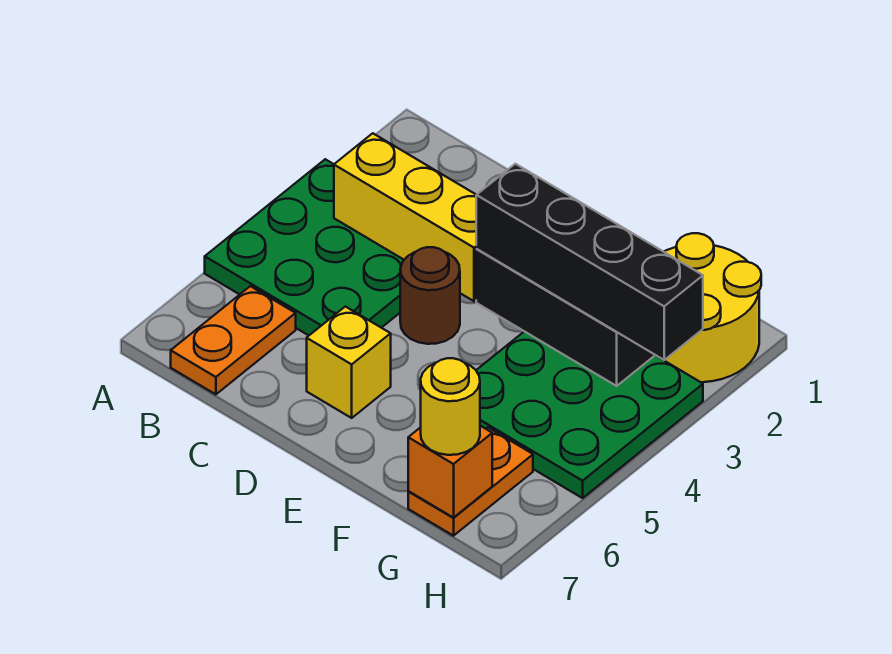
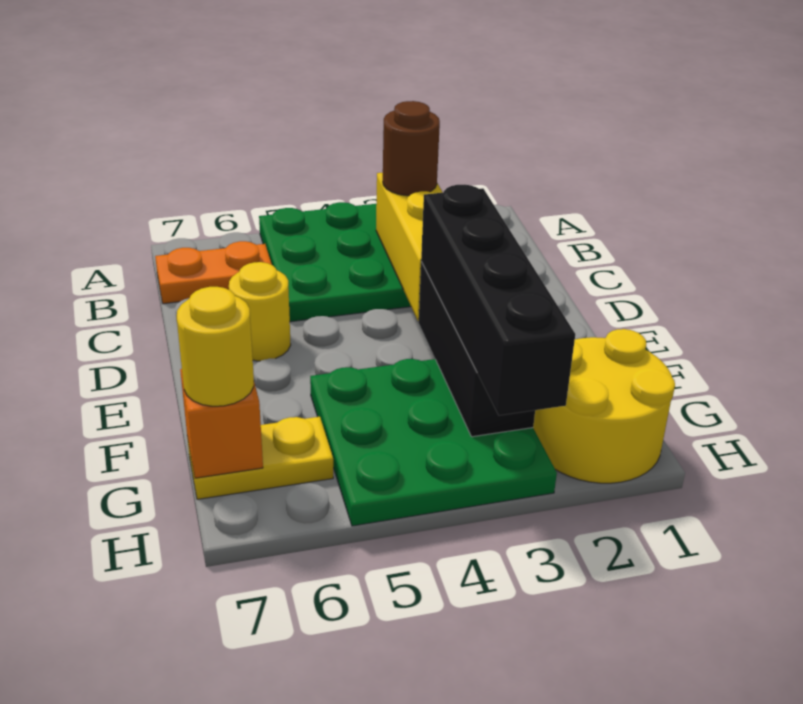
brown round brick D4 level 1 -> brown round brick B3 level 3
yellow brick D6 level 1 -> yellow round brick D6 level 1
orange plate G6:G7 level 1 -> yellow plate G6:G7 level 1

